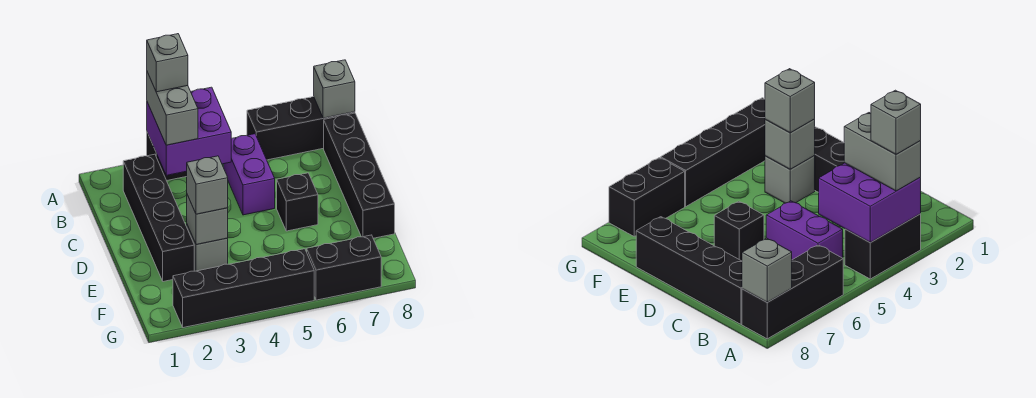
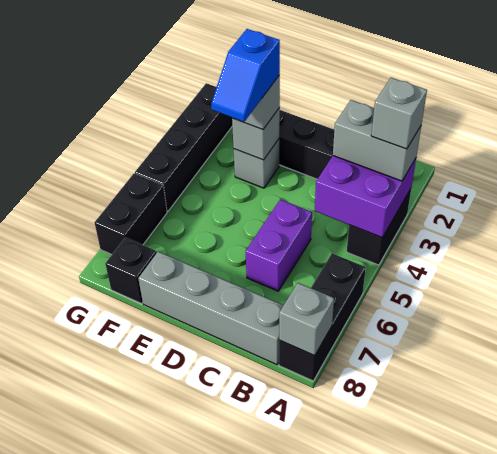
purple brick B5:C5 level 1 -> purple brick C5:C6 level 1
black brick B8:E8 level 1 -> grey brick B8:E8 level 1
black brick D6 level 1 -> black brick F8 level 1
none -> blue slope E3:E4 level 4 top 3

